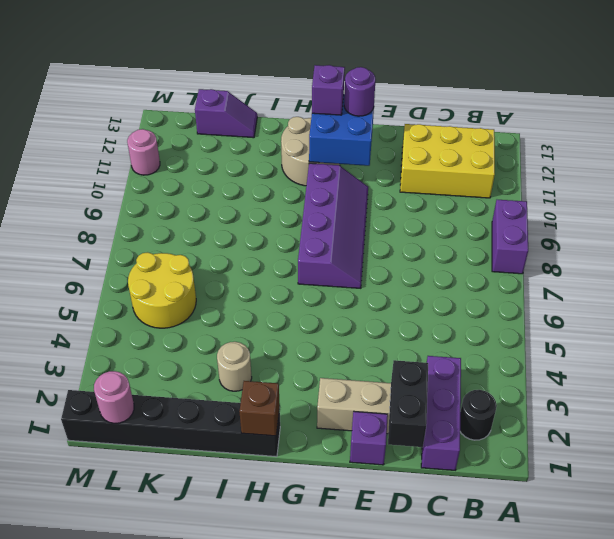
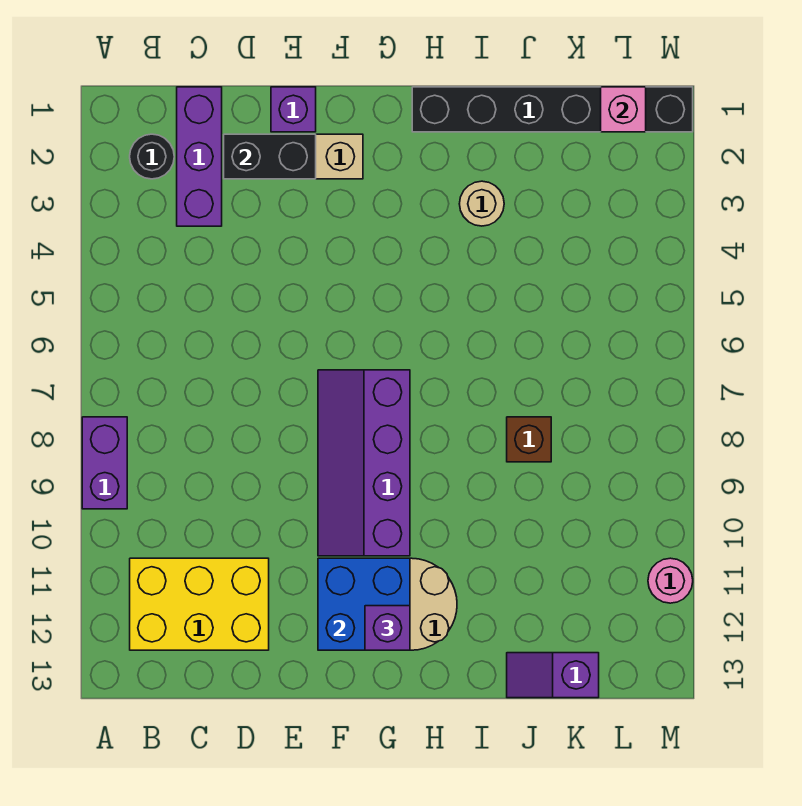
black brick D1:D2 level 2 -> black brick D2:E2 level 2
purple round brick F12 level 3 -> none
brown brick H1 level 2 -> brown brick J8 level 1
yellow round brick K5:L6 level 1 -> none
pink round brick L1 level 2 -> pink brick L1 level 2

